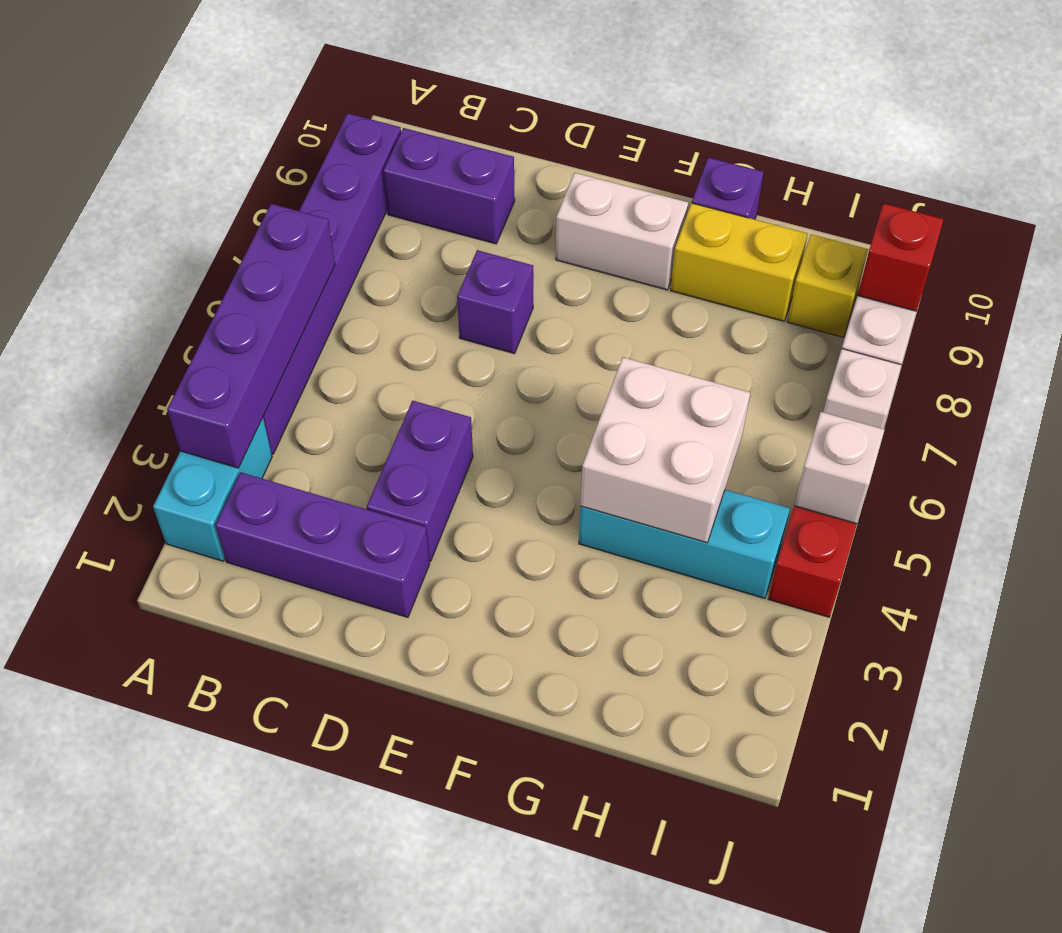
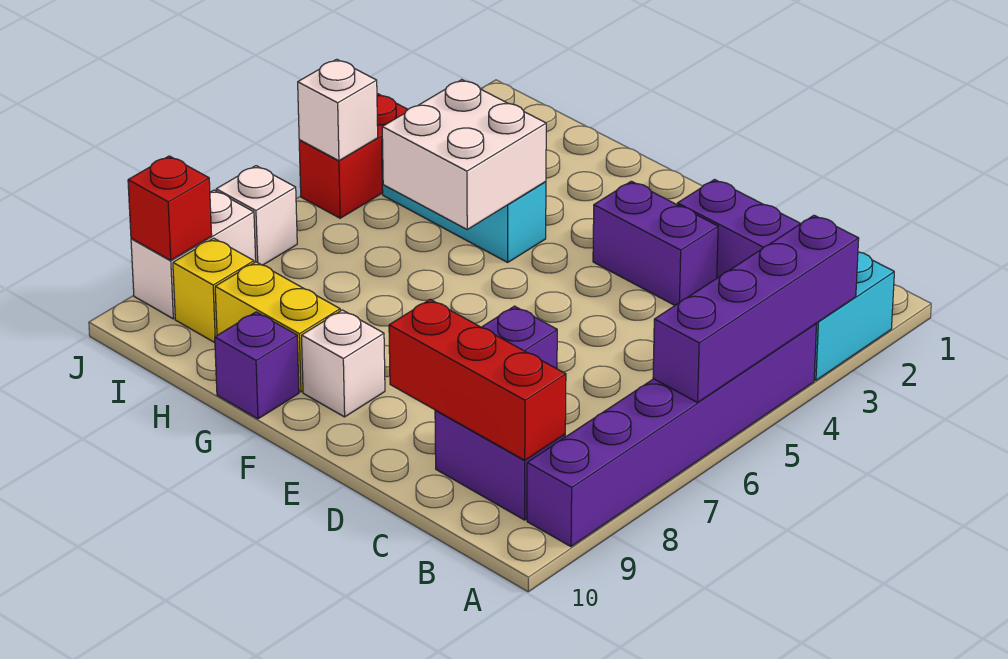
none -> red brick B9:D9 level 2
purple brick D3:D4 level 1 -> purple brick D3:E3 level 1
white brick E9:F9 level 1 -> white brick F9 level 1

